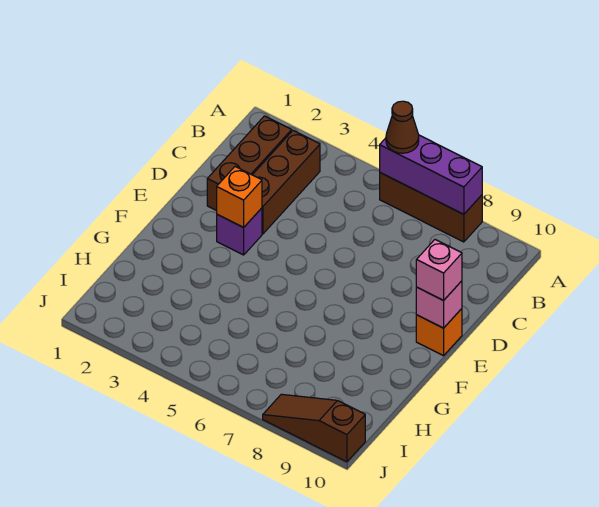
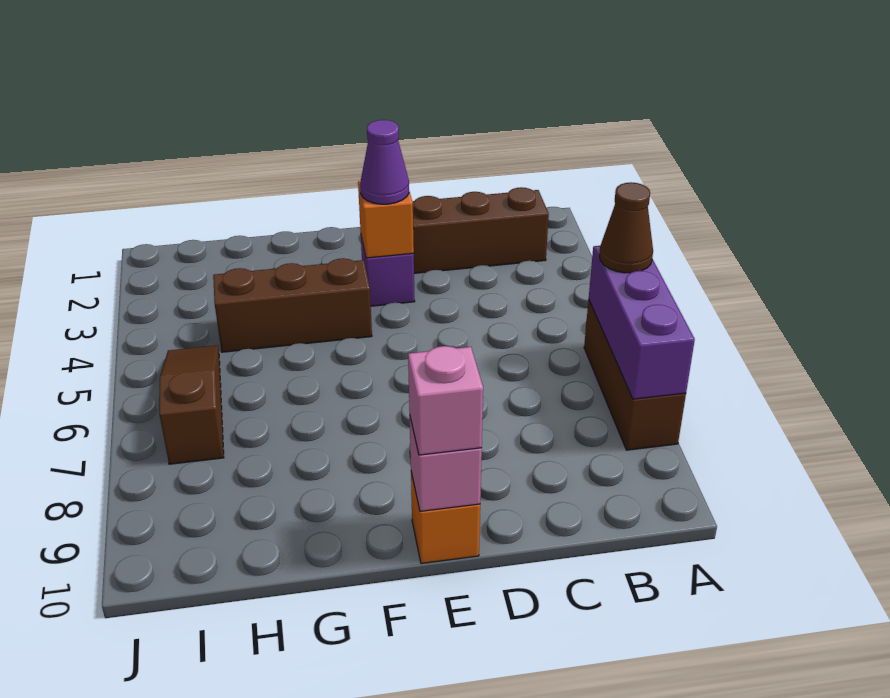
brown brick B3:D3 level 1 -> brown brick F4:H4 level 1
none -> purple cone E3 level 3
brown slope J8:J10 level 1 top 10 -> brown slope I5:I7 level 1 top 7

